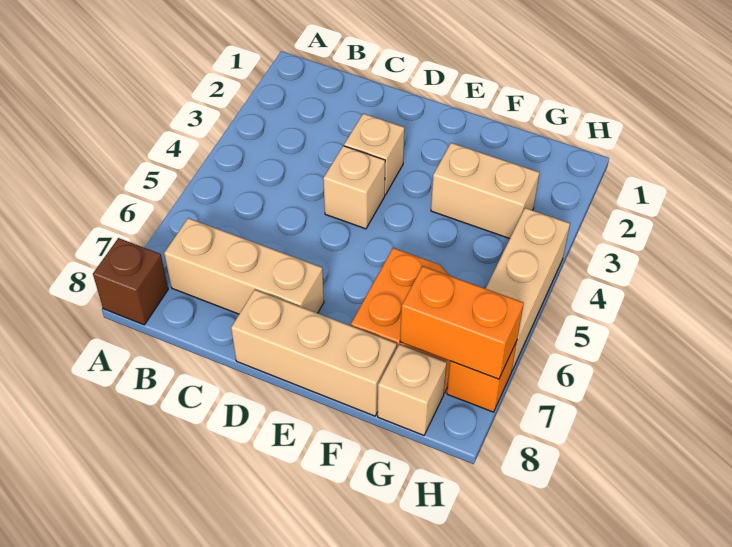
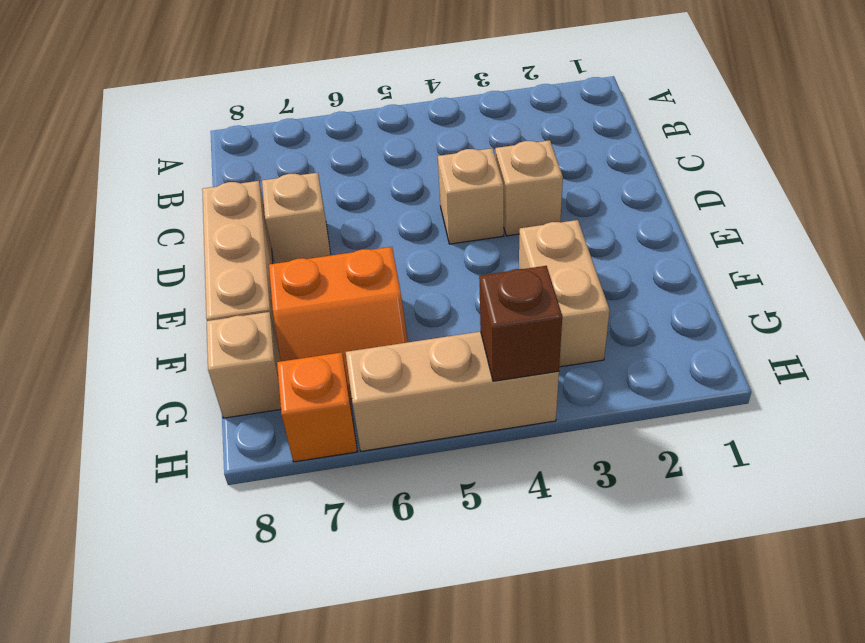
brown brick A8 level 1 -> brown brick H4 level 2
tan brick B7:D7 level 1 -> tan brick D7 level 1
orange brick G7:H7 level 2 -> none

